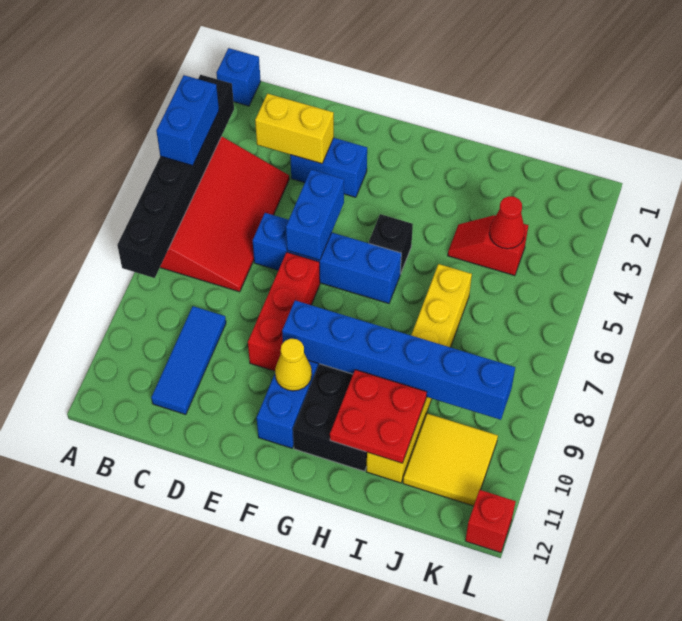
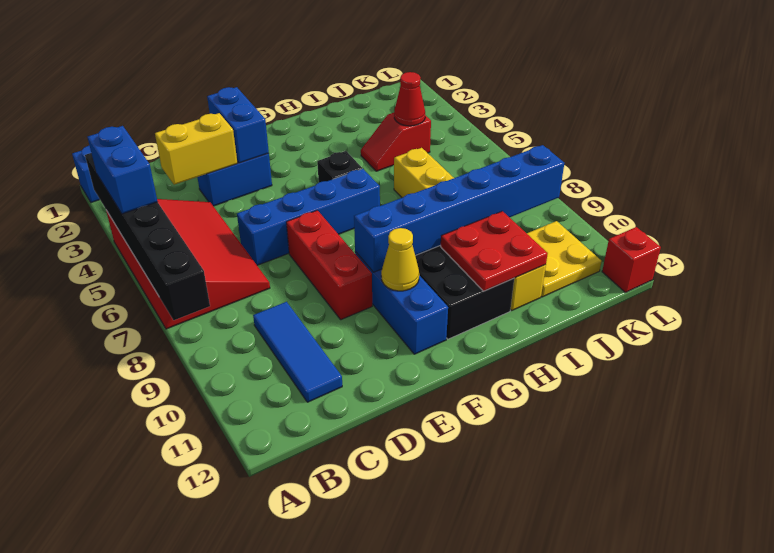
blue brick E5:E6 level 2 -> blue brick E2:E3 level 2
yellow tile J10:K11 level 1 -> yellow plate J10:K11 level 1

